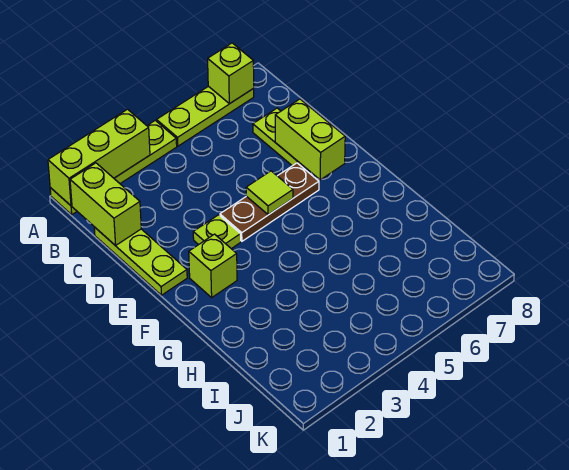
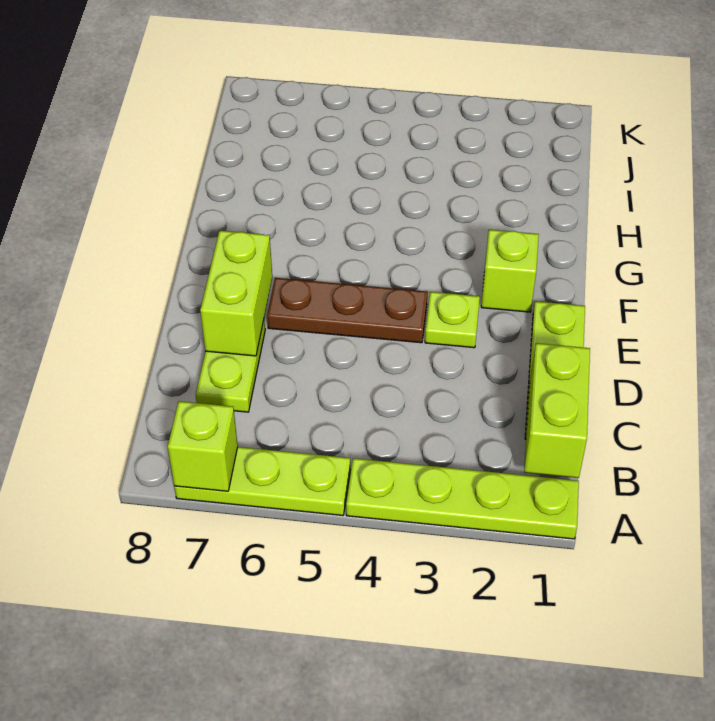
lime brick A1:A3 level 2 -> none
lime tile E5 level 2 -> none

